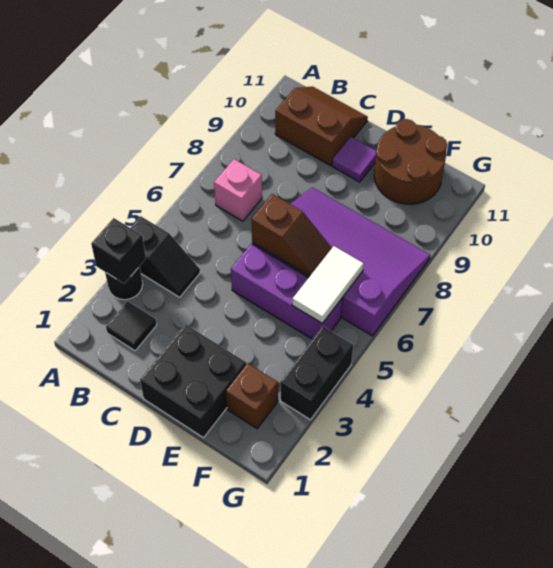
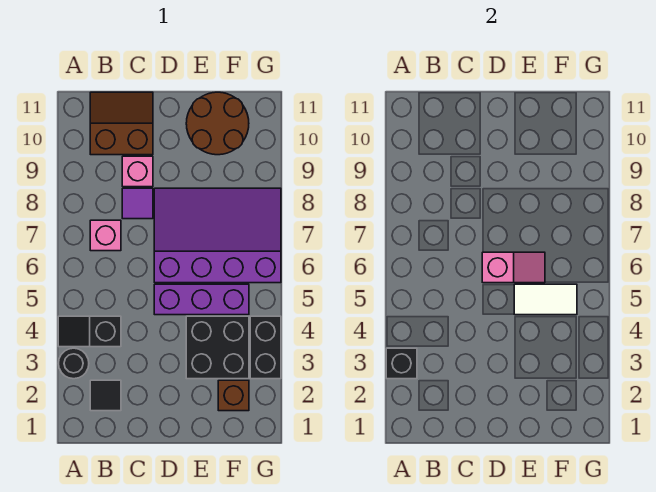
black slope A4:B4 level 1 top A -> black slope A4:B4 level 1 top B
none -> pink brick C9 level 1
black brick D1:E2 level 1 -> black brick E3:F4 level 1
brown slope D6:E6 level 2 top D -> pink slope D6:E6 level 2 top D
purple tile D10 level 1 -> purple tile C8 level 1
white tile F5:F6 level 2 -> white tile E5:F5 level 2

